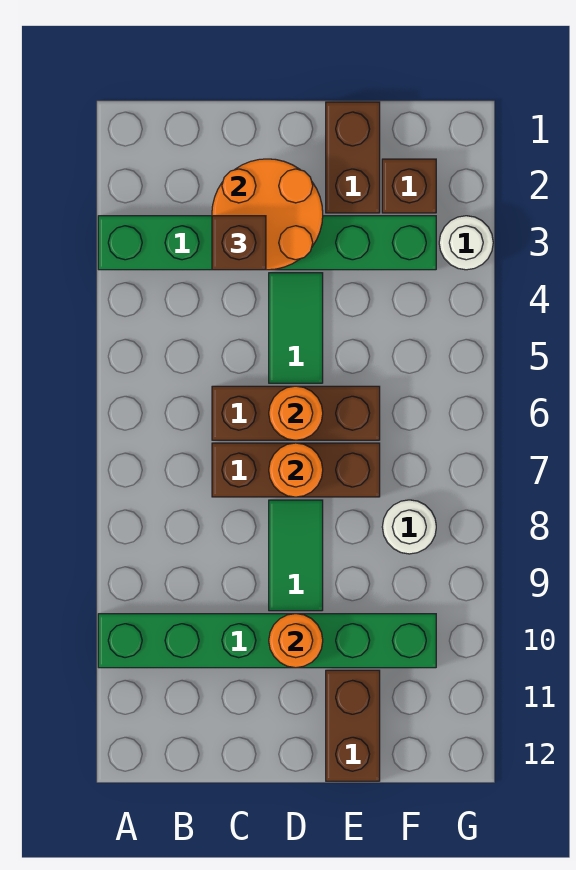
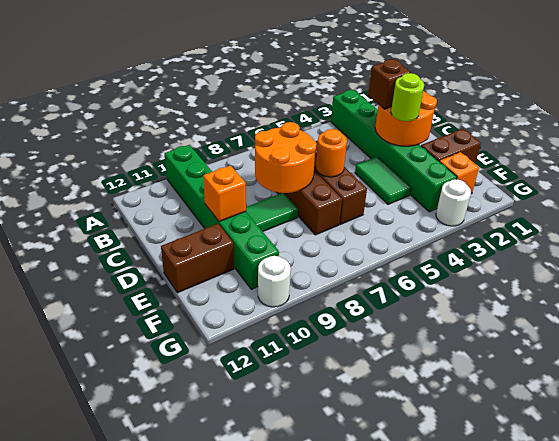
none -> lime round brick D3 level 3
green tile D4:D5 level 1 -> green tile D4:E4 level 1
orange round brick D7 level 2 -> orange round brick C7:D8 level 2
orange round brick D10 level 2 -> orange brick D10 level 2
brown brick F2 level 1 -> orange brick F2 level 1
white round brick F8 level 1 -> white round brick G10 level 1

